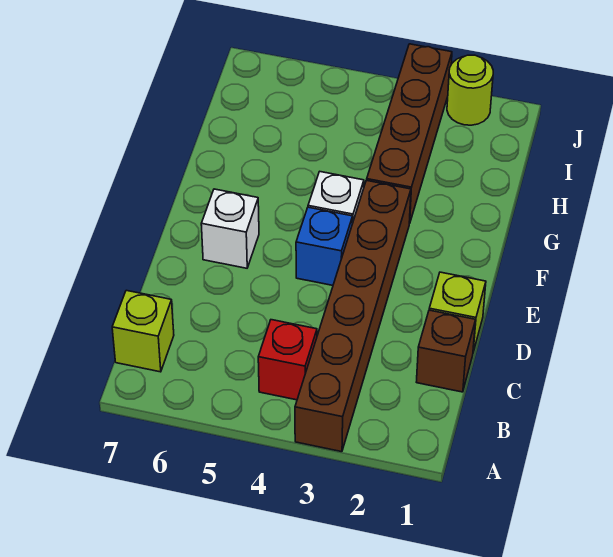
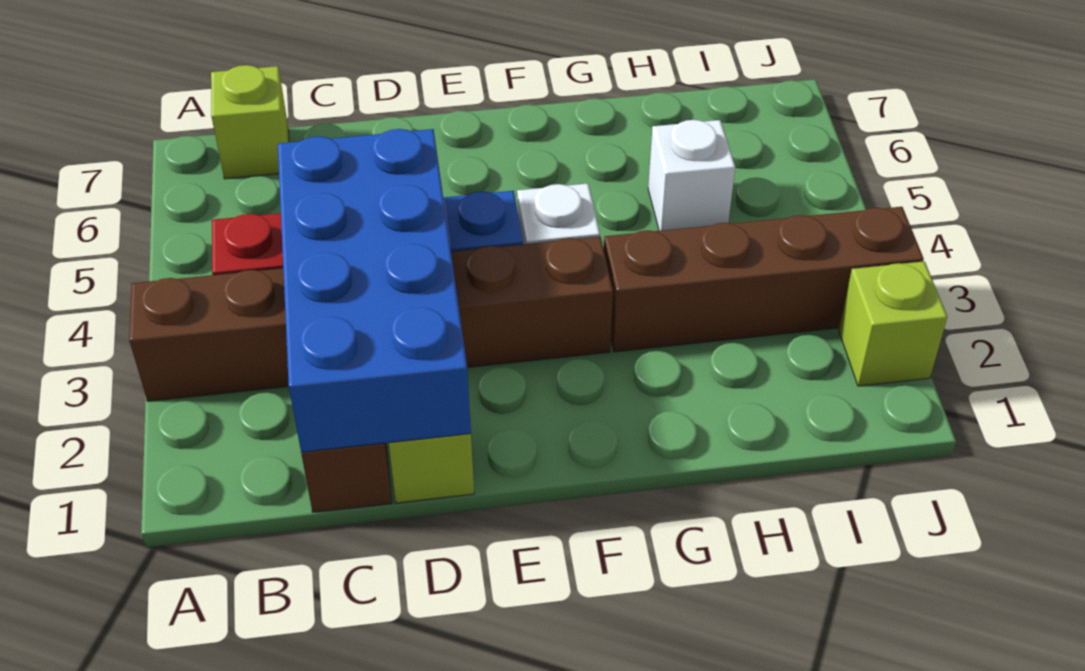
none -> blue brick C1:D4 level 2
white brick E6 level 1 -> white brick H5 level 1
lime round brick J2 level 1 -> lime brick J2 level 1

